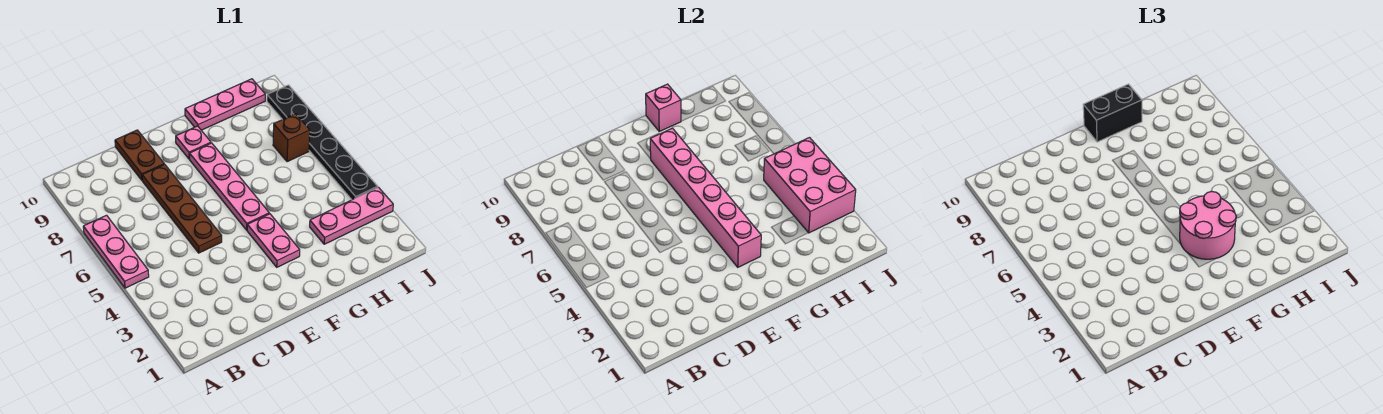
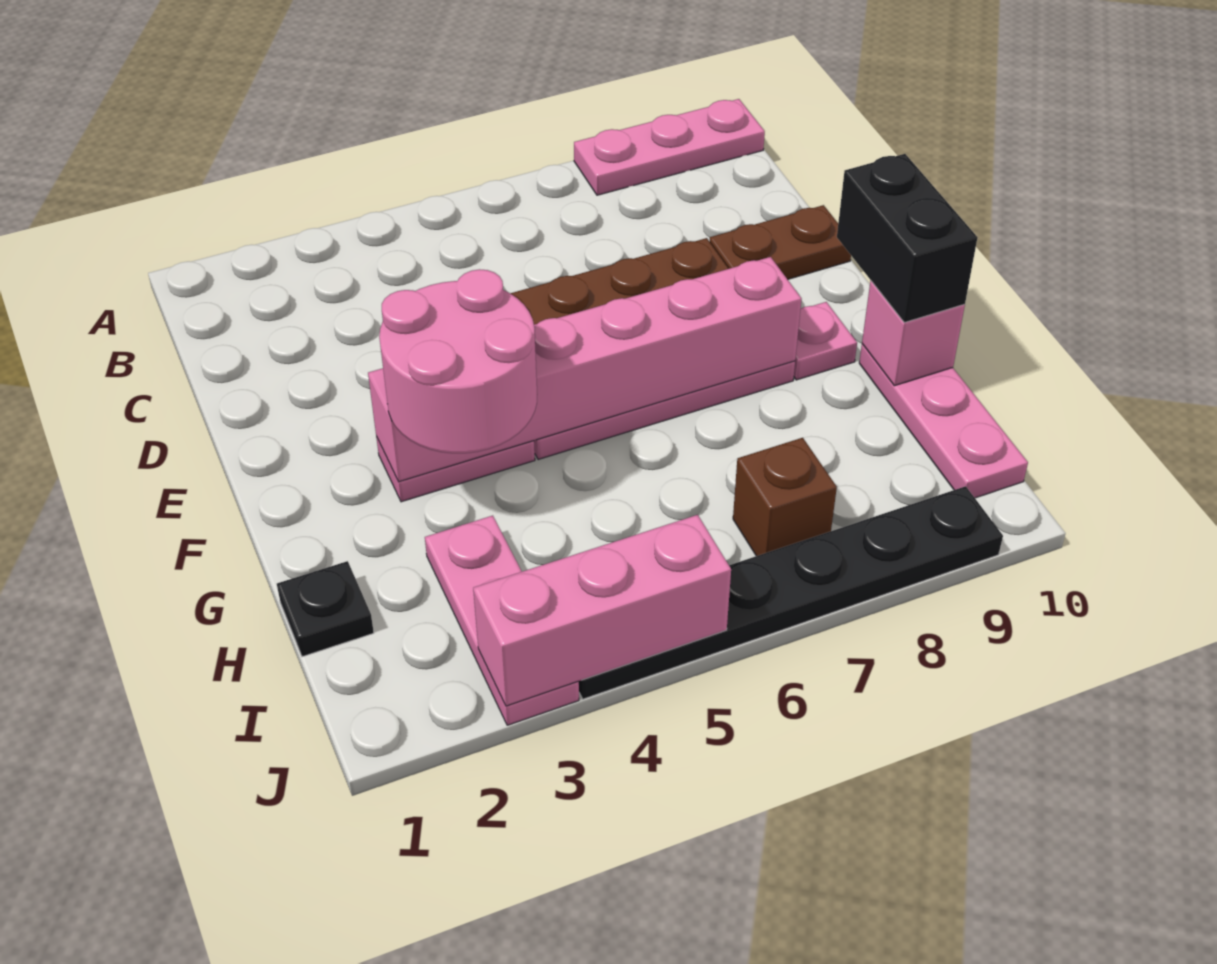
pink plate A5:A7 level 1 -> pink plate A8:A10 level 1
none -> black plate H1 level 1
pink brick I3:J5 level 2 -> pink brick J3:J5 level 2

